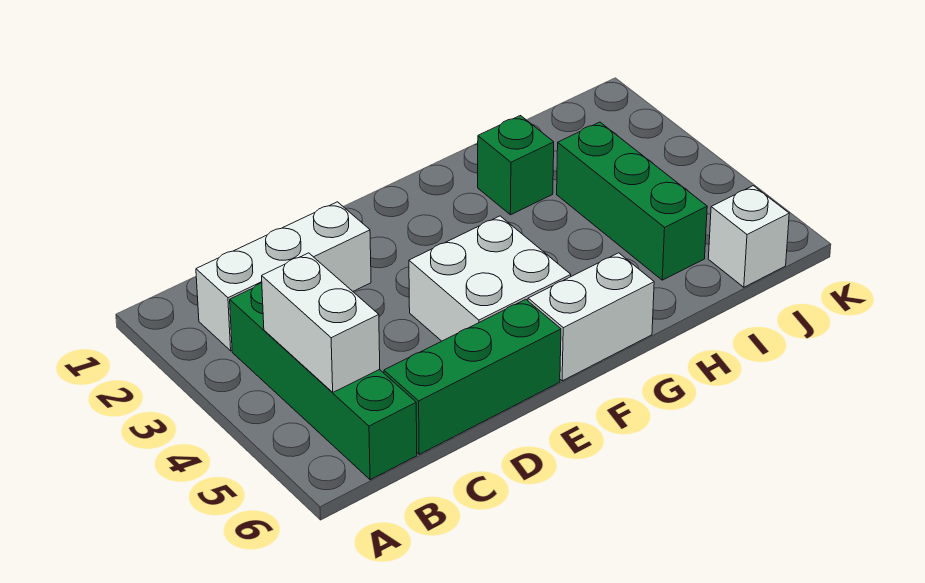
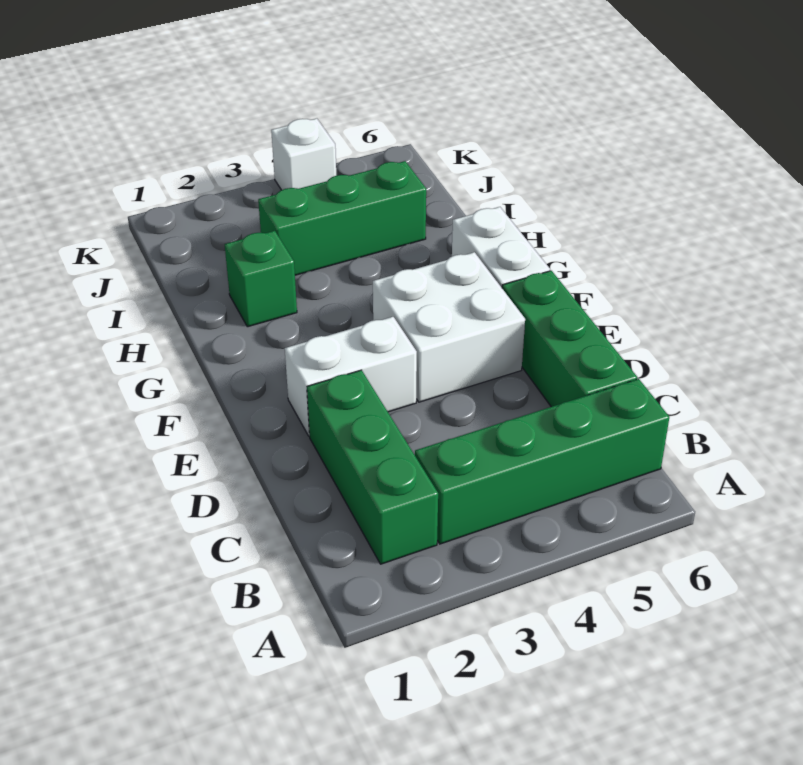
white brick B2:D2 level 1 -> green brick B2:D2 level 1
white brick B4:B5 level 2 -> white brick E2:E3 level 1
white brick J6 level 1 -> white brick K4 level 1

